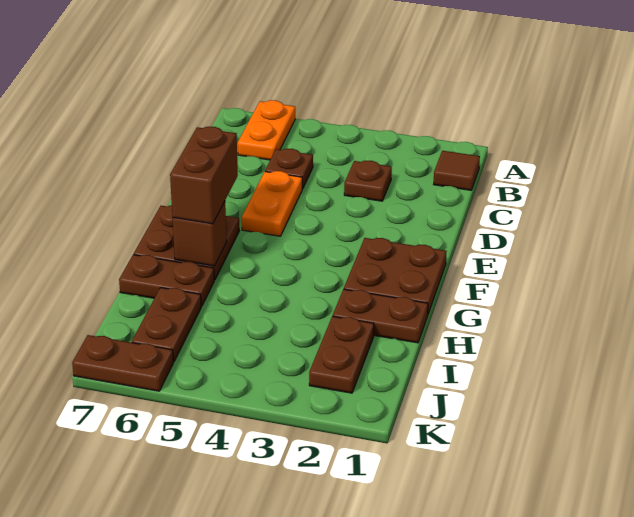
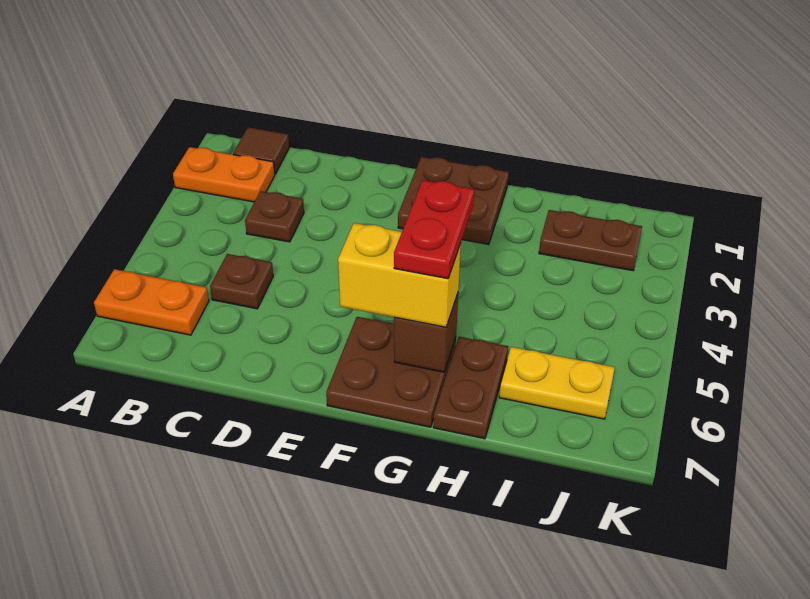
orange plate D5:E5 level 1 -> orange plate A2:B2 level 1
brown brick F6:G6 level 3 -> yellow brick F6:G6 level 3
none -> red plate G5:G6 level 4
brown plate H1:H2 level 1 -> none
brown plate I6:J6 level 1 -> yellow plate I6:J6 level 1
brown plate K6:K7 level 1 -> none

